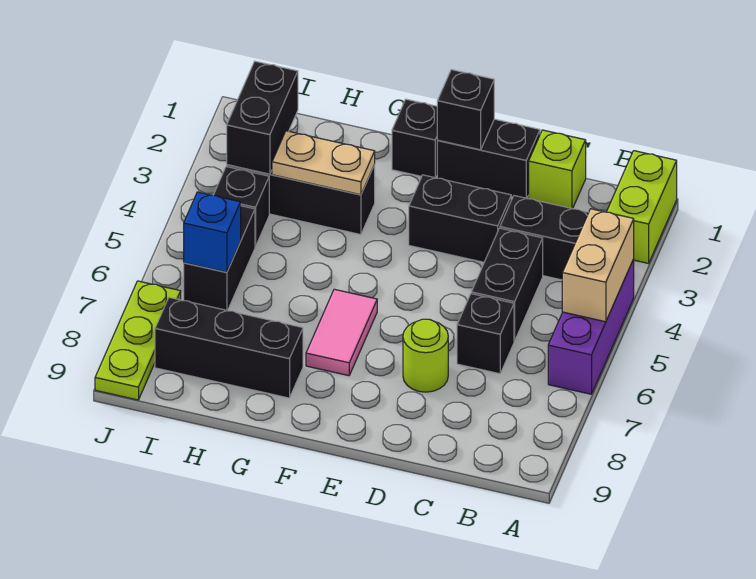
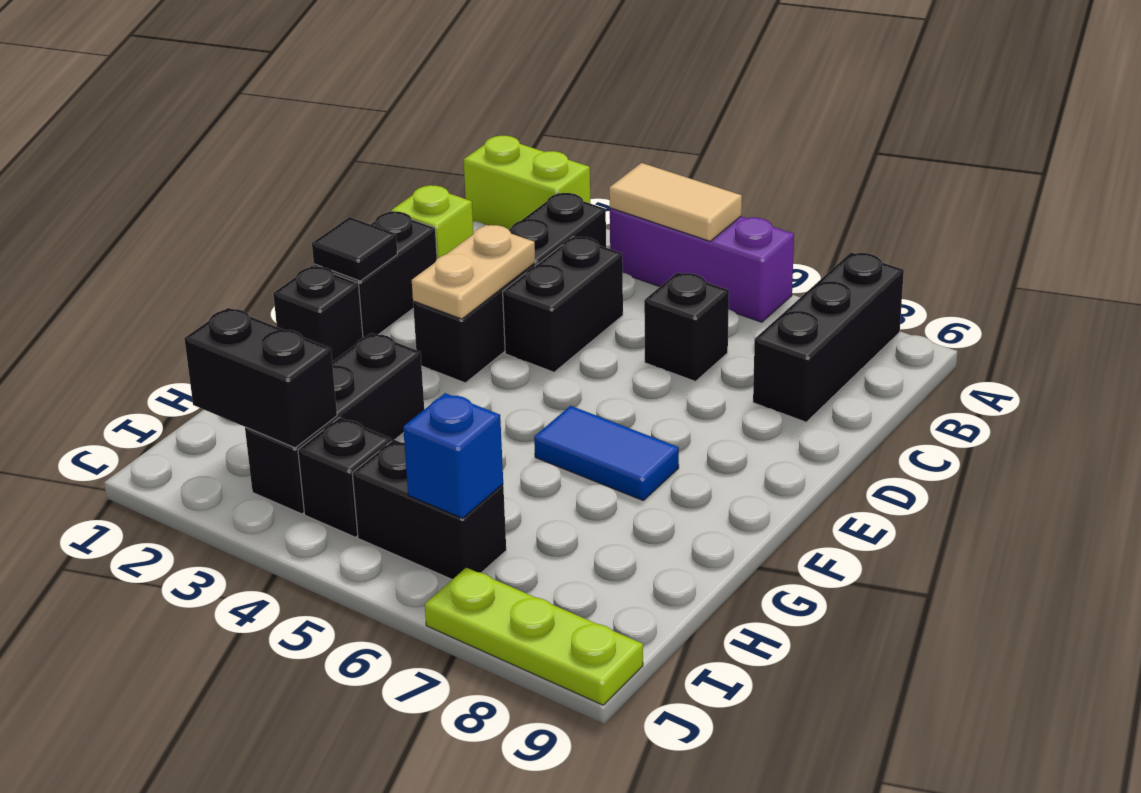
tan brick A4:A5 level 2 -> tan tile A4:A5 level 2
black brick C4:C5 level 1 -> black brick C4:D4 level 1
lime round brick D7 level 1 -> none
black brick E1 level 2 -> black tile E1 level 2
pink tile F6:F7 level 1 -> blue tile F6:F7 level 1
tan plate G3:H3 level 2 -> tan plate D3:E3 level 2
black brick G8:I8 level 1 -> black brick A8:C8 level 1

